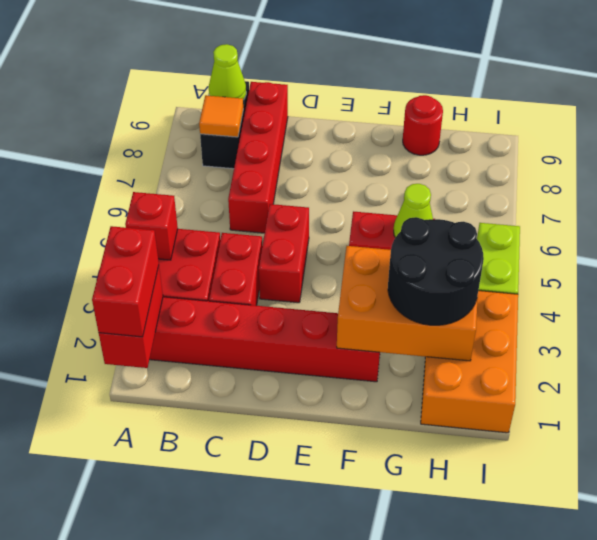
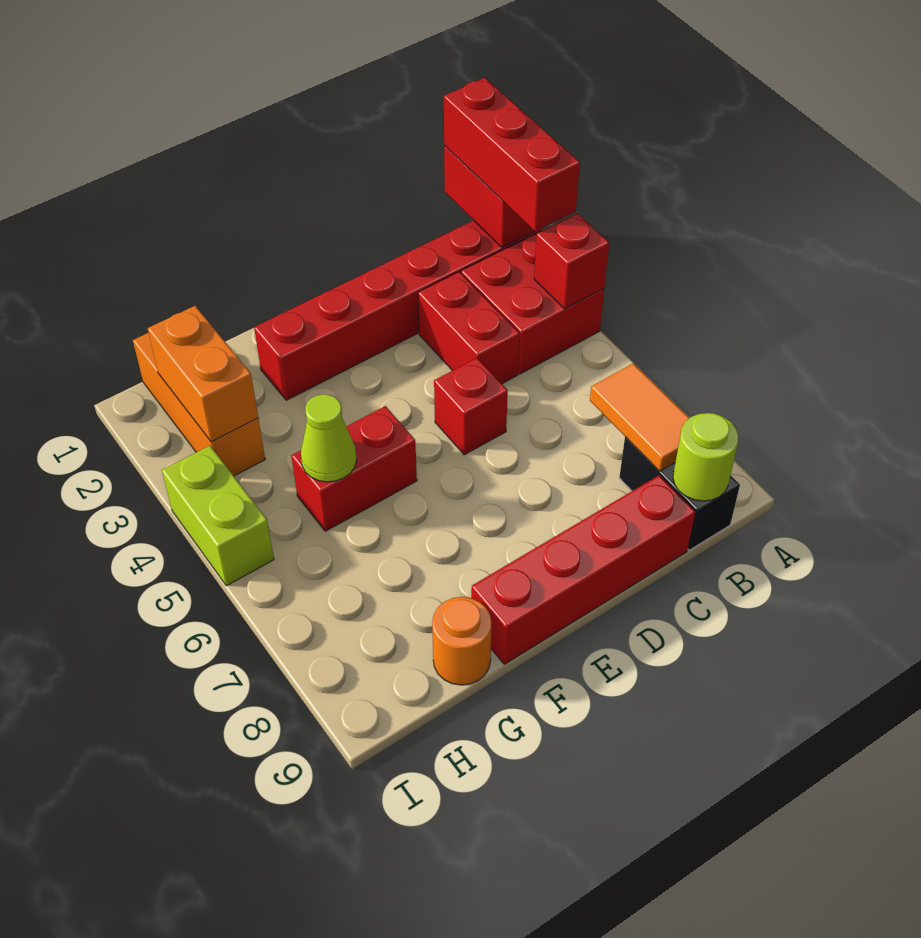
red brick A1:A2 level 3 -> red brick A1:A3 level 3
orange tile B8 level 2 -> orange tile B7:B8 level 2
lime cone B9 level 2 -> lime round brick B9 level 2
red brick C6:C9 level 1 -> red brick C9:F9 level 1
red brick D4:D5 level 1 -> red brick D5 level 1
orange brick F2:H3 level 2 -> orange brick H2:H3 level 2
black round brick G2:H3 level 3 -> none
red round brick G9 level 1 -> orange round brick G9 level 1
orange brick H1:I3 level 1 -> orange brick H1:H3 level 1

